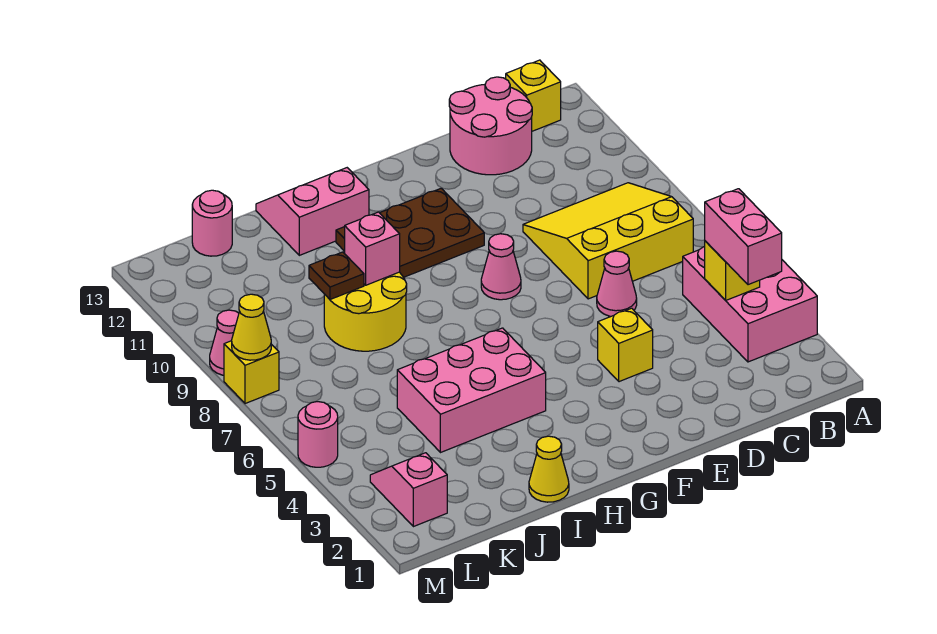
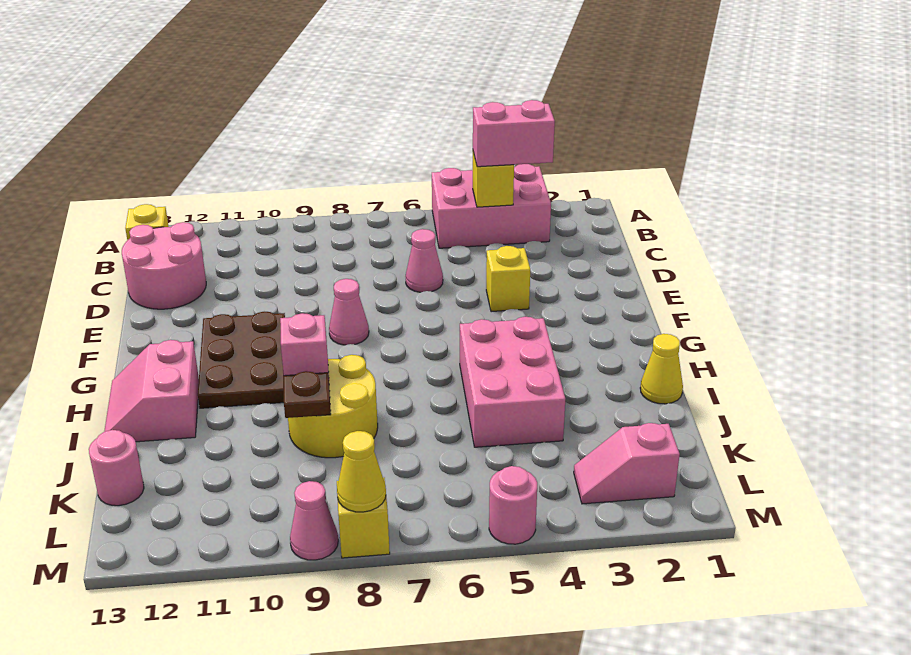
yellow slope B7:D9 level 1 top 7 -> none

